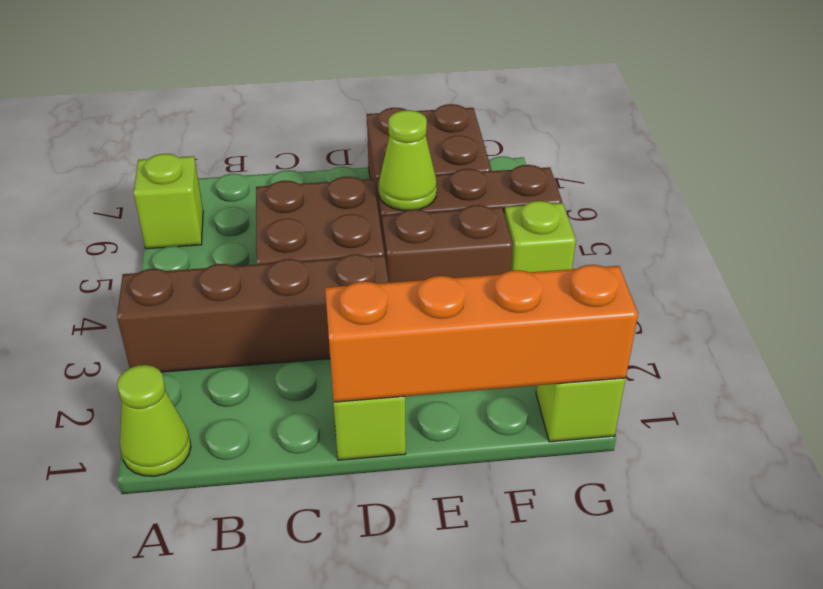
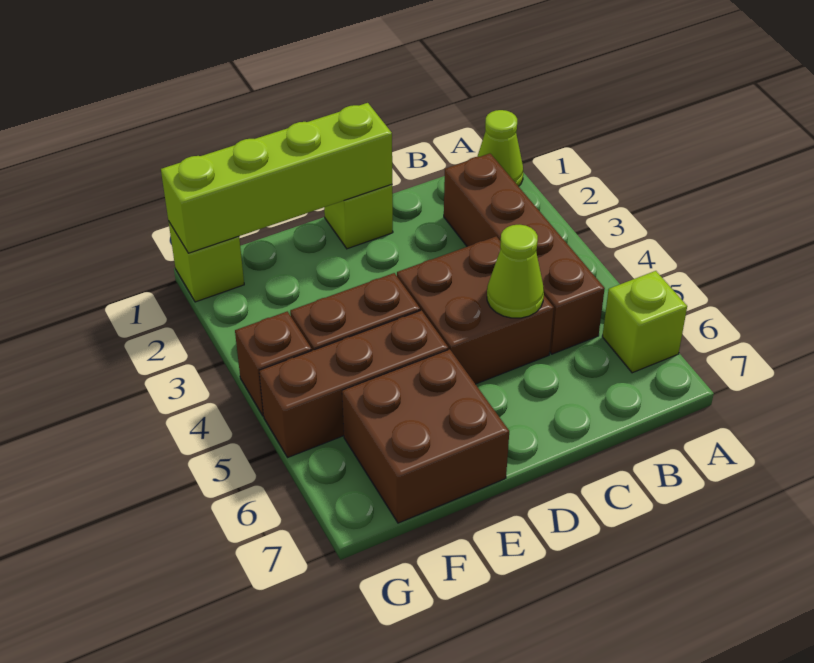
brown brick A3:D3 level 1 -> brown brick B2:B5 level 1
orange brick D1:G1 level 2 -> lime brick D1:G1 level 2
lime cone E5 level 2 -> lime cone C5 level 2
lime brick G4 level 1 -> brown brick G4 level 1

